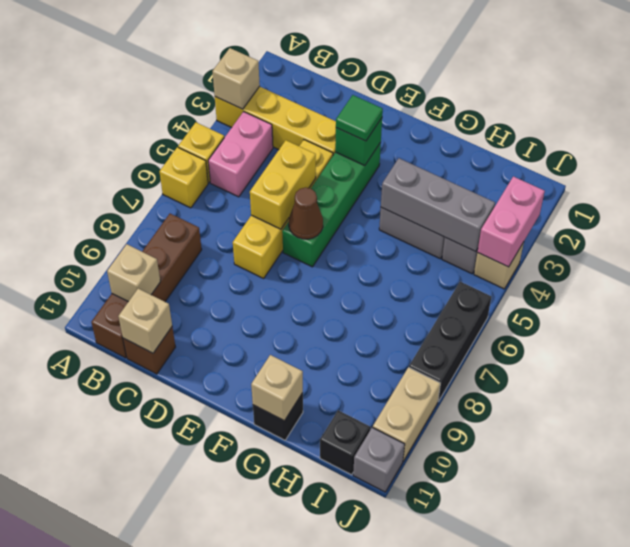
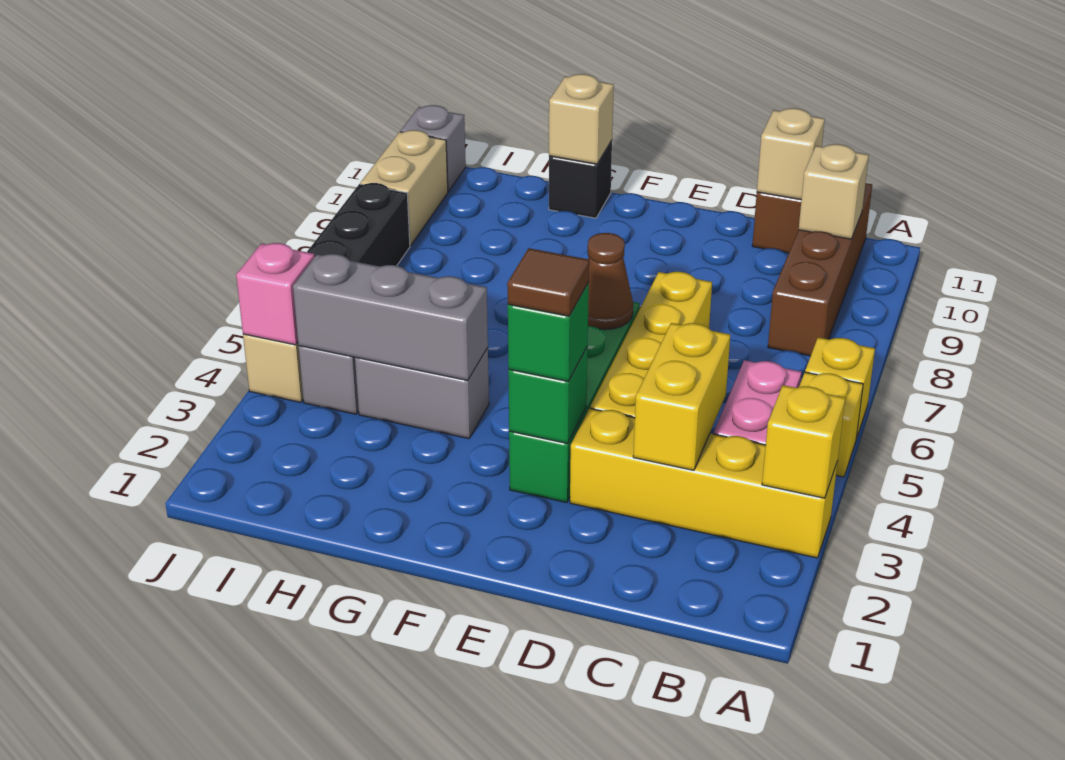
tan brick A3 level 2 -> yellow brick A3 level 2
yellow brick D5:D6 level 2 -> yellow brick C3:C4 level 2
green tile E3 level 3 -> green brick E3 level 3
none -> brown tile E3 level 4
black brick I11 level 1 -> none
pink brick J3:J4 level 2 -> pink brick J4 level 2

